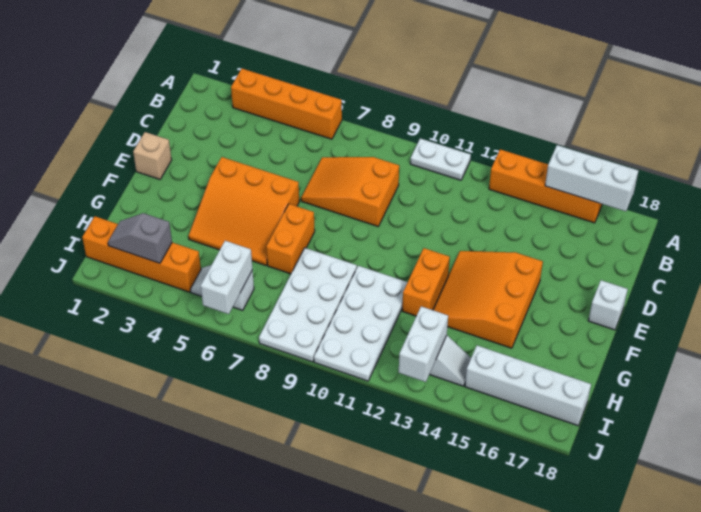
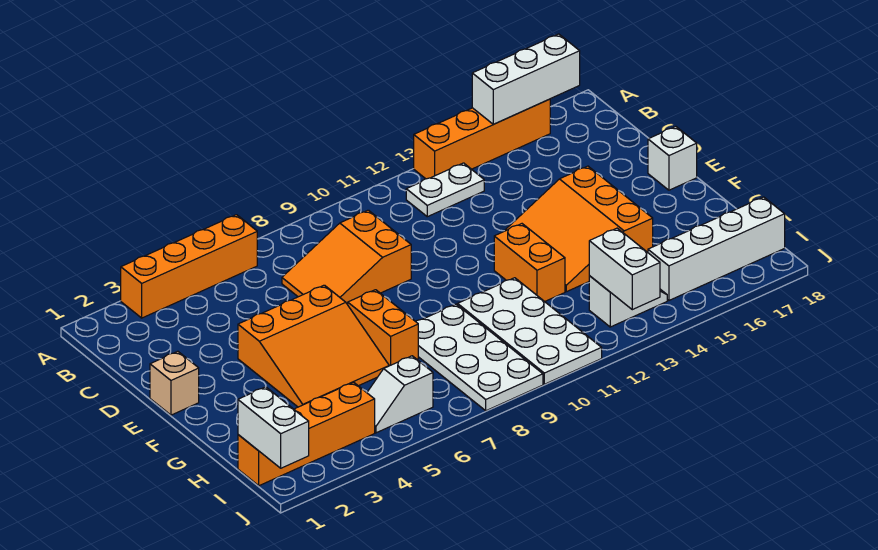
white plate A10:A11 level 1 -> white plate B12:B13 level 1
grey slope I2:I3 level 2 top 3 -> none
white brick I6:J6 level 2 -> white brick I1:J1 level 2

